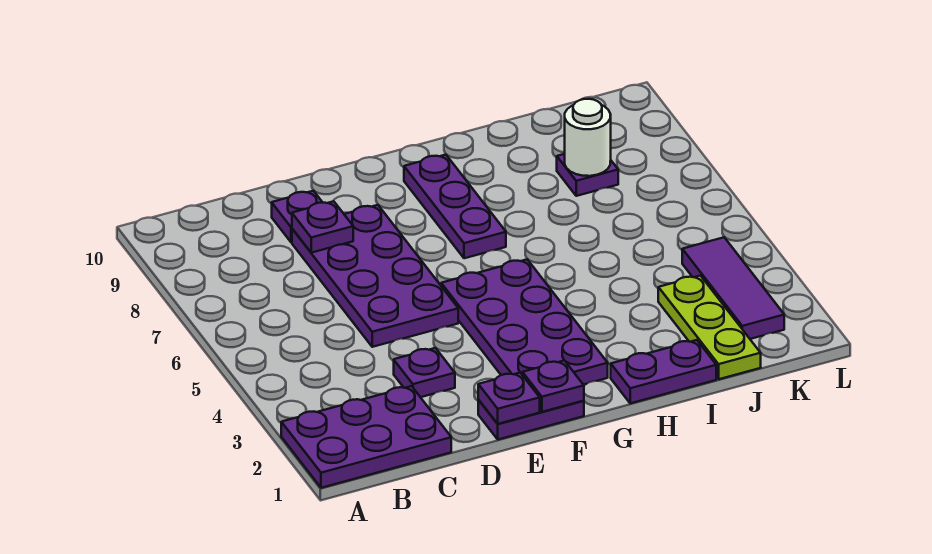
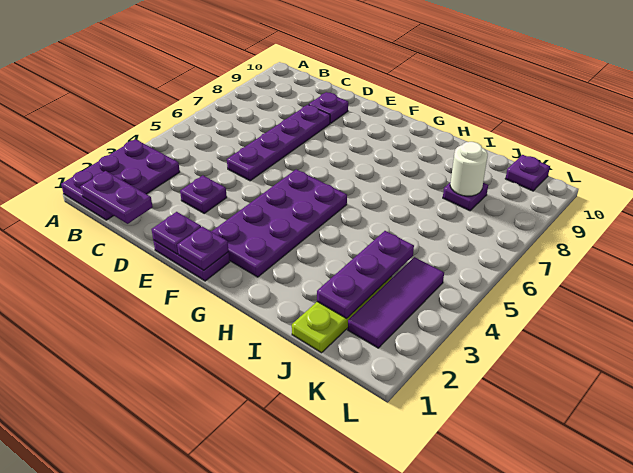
purple plate A1:C2 level 1 -> purple plate A1:B3 level 1
purple plate D5:E8 level 1 -> purple plate D5:D8 level 1
purple plate D8 level 2 -> purple plate K10 level 1
purple plate G7:G9 level 1 -> purple plate J2:J4 level 2
purple plate H1:I1 level 1 -> purple plate B1:C1 level 2

